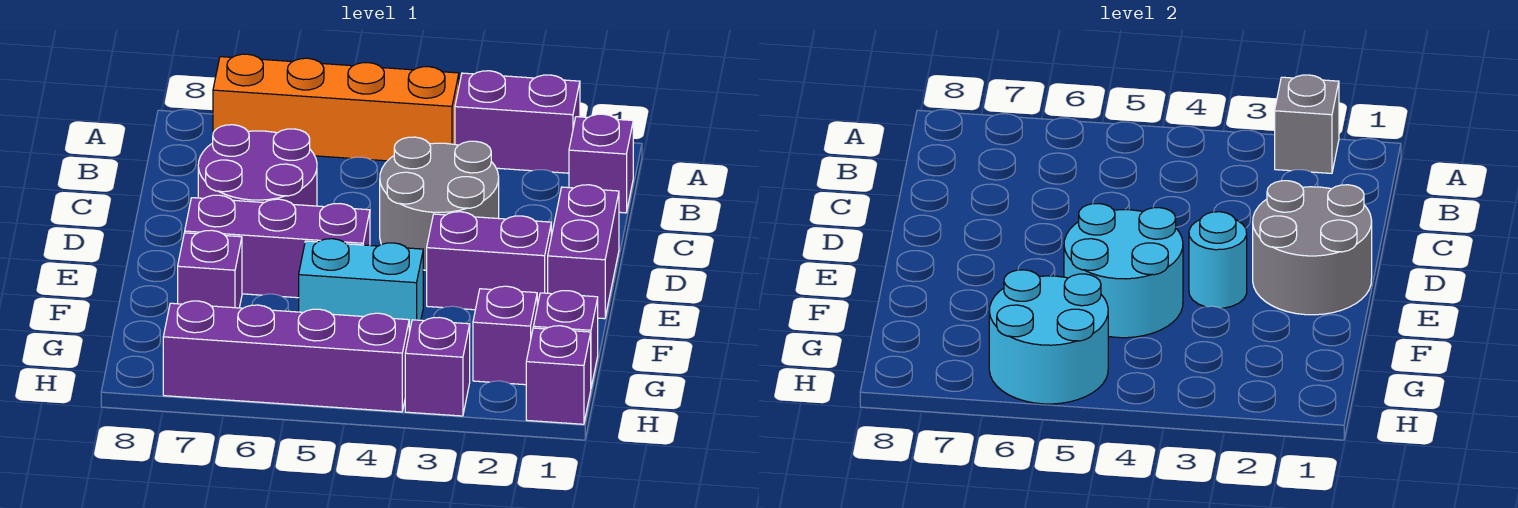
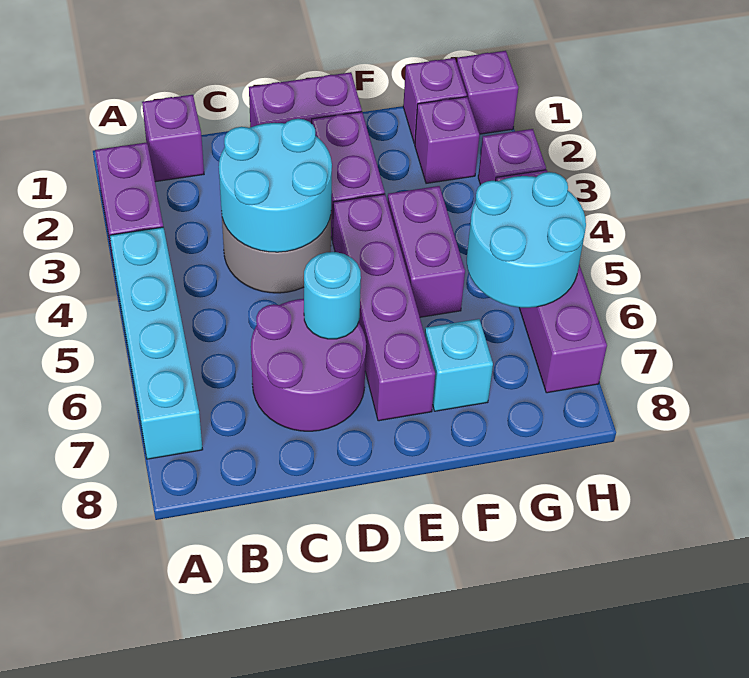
grey brick A2 level 2 -> none
orange brick A4:A7 level 1 -> cyan brick A4:A7 level 1
grey round brick D1:E2 level 2 -> none
cyan round brick E3 level 2 -> cyan round brick D6 level 2
cyan round brick E4:F5 level 2 -> cyan round brick C3:D4 level 2
purple brick E5:E7 level 1 -> purple brick E4:E7 level 1
cyan brick F4:F5 level 1 -> purple brick F4:F5 level 1
purple brick F7 level 1 -> cyan brick F7 level 1

